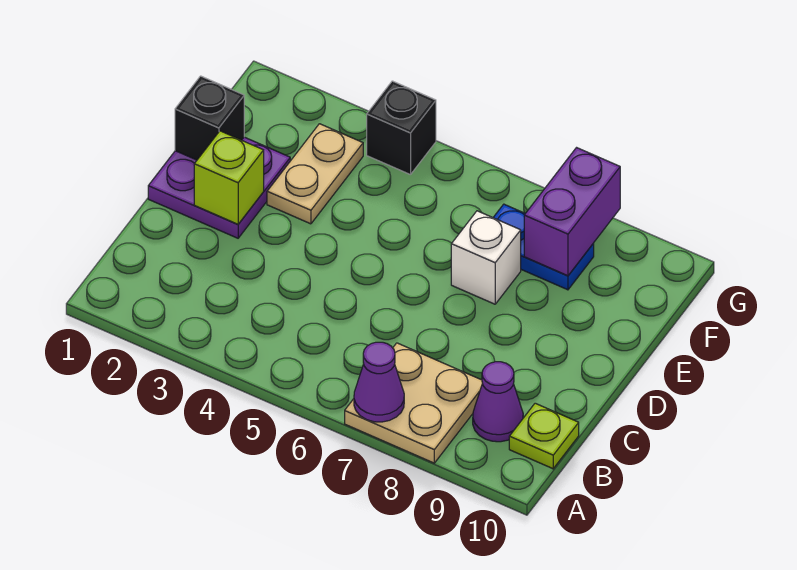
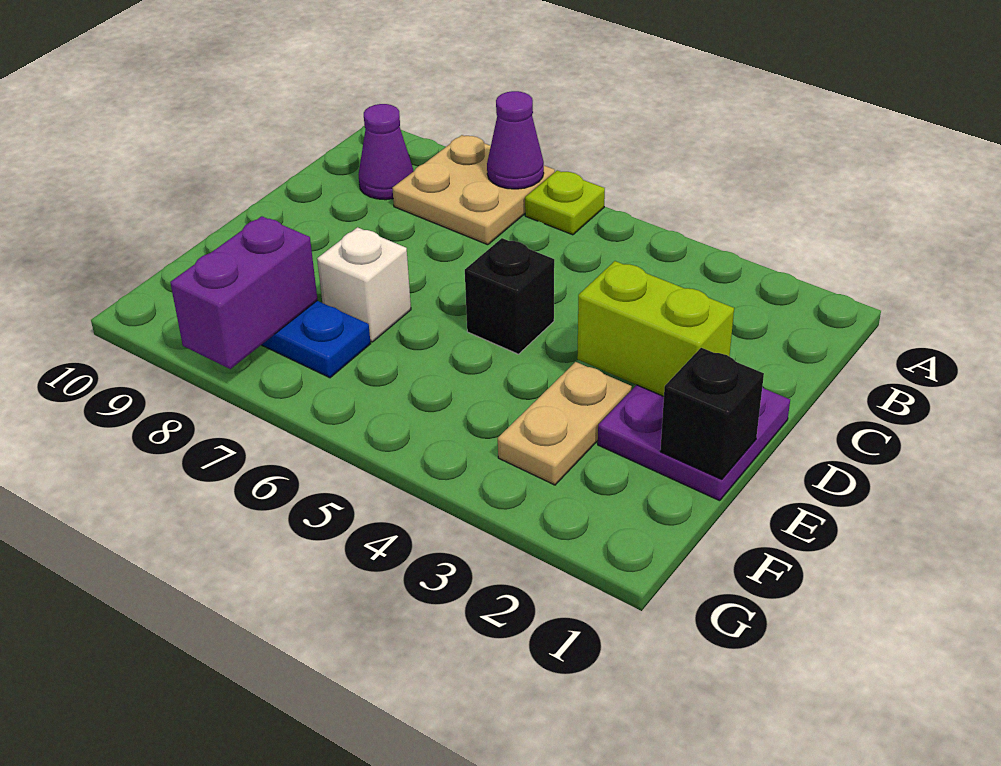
lime plate B10 level 1 -> lime plate A6 level 1
lime brick D2 level 2 -> lime brick D2:D3 level 2
black brick G4 level 1 -> black brick D5 level 1

